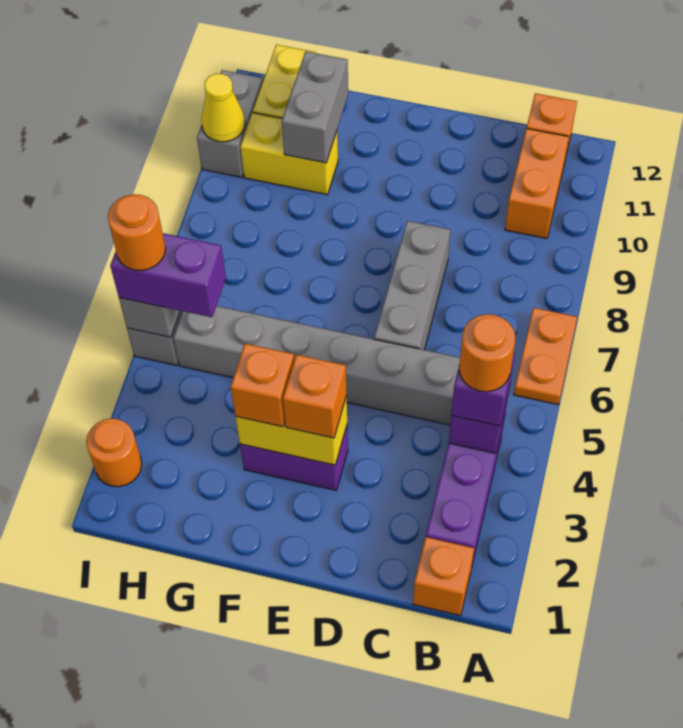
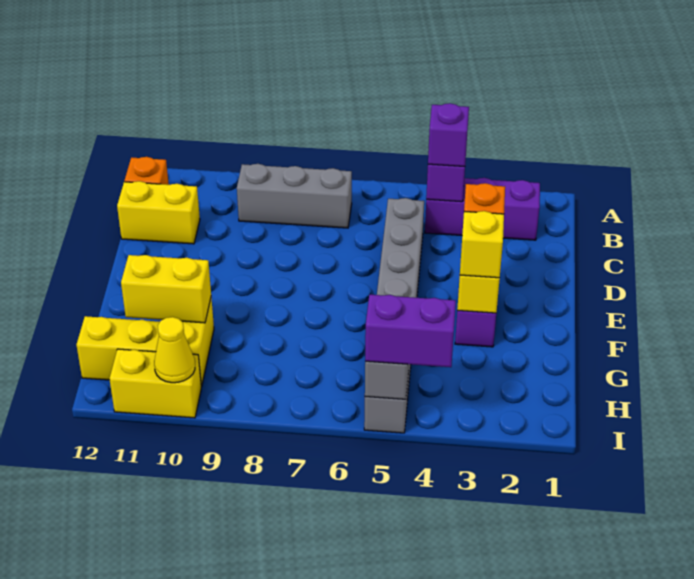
orange plate A6:A7 level 1 -> none
orange brick B1 level 1 -> none
orange round brick B4 level 4 -> none
orange brick B10:B11 level 1 -> none
none -> yellow brick C11:C12 level 1
grey brick D6:D8 level 1 -> grey brick B7:B9 level 1
orange brick F3 level 3 -> yellow brick F3 level 3
grey brick G10:G11 level 2 -> yellow brick G10:G11 level 2
purple brick H5:I5 level 3 -> purple brick I4:I5 level 3
orange round brick I2 level 1 -> none
orange round brick I5 level 4 -> none
grey brick I10:I11 level 1 -> yellow brick I10:I11 level 1

